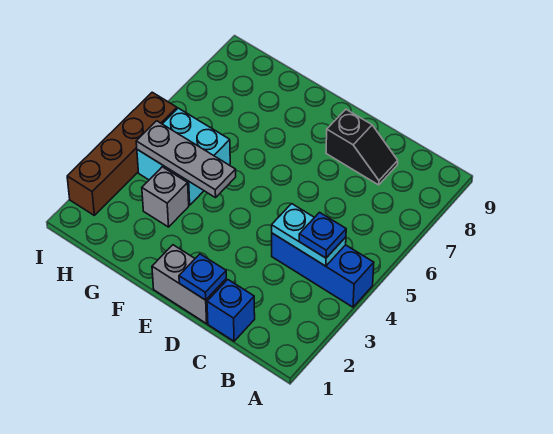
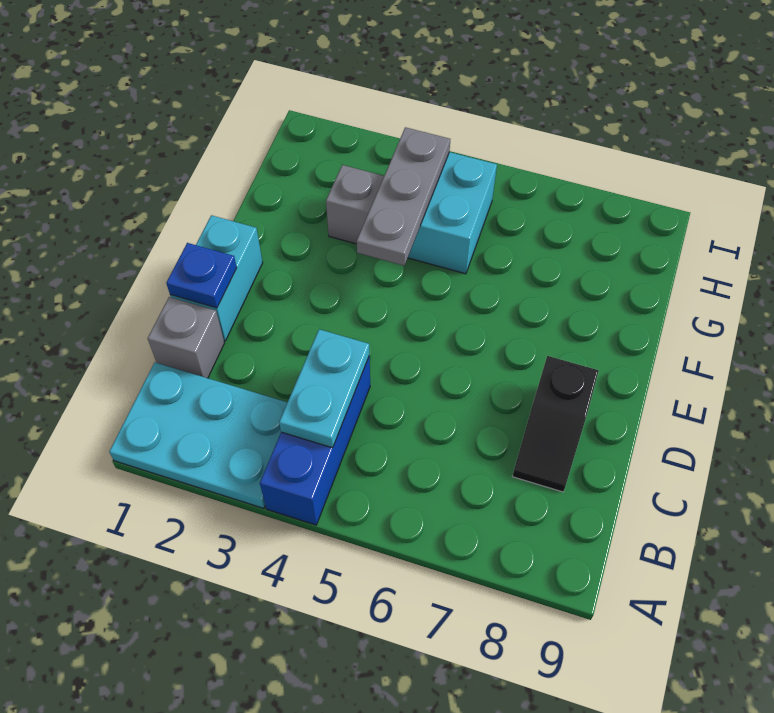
none -> cyan plate A1:B3 level 1
blue plate B4 level 3 -> none
blue brick C1 level 1 -> grey brick C1 level 1
grey brick D1:E1 level 1 -> cyan brick D1:E1 level 1
brown brick I2:I5 level 1 -> none

